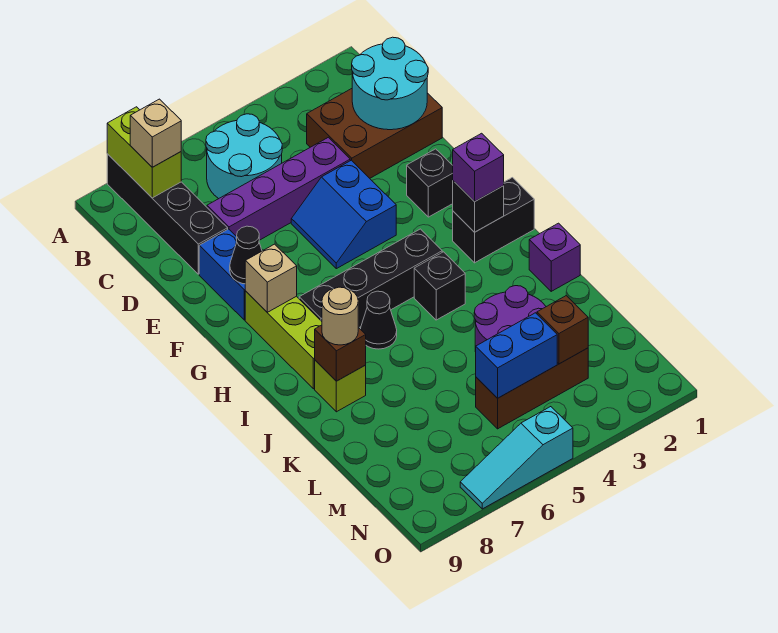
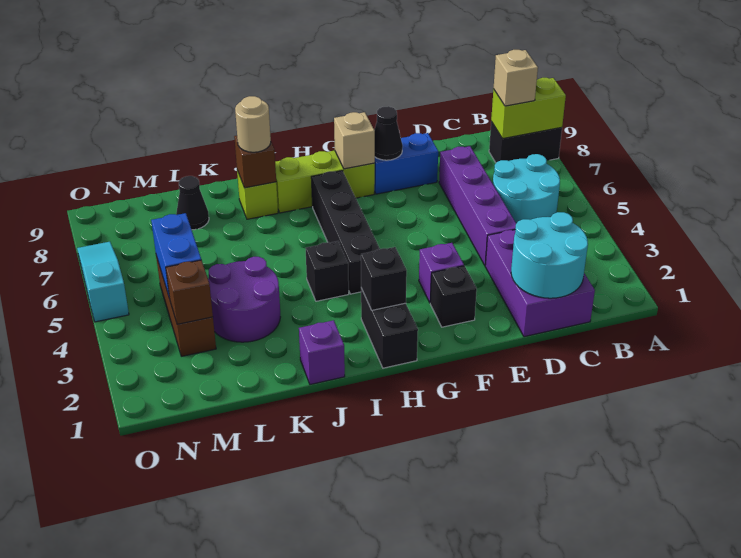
black brick A8:D8 level 1 -> black brick A8:B8 level 1
brown brick C1:D3 level 1 -> purple brick C1:D3 level 1
blue slope E4:F5 level 1 top 4 -> none
purple brick H2 level 3 -> purple brick F3 level 1
black cone I6 level 1 -> black cone L8 level 1

